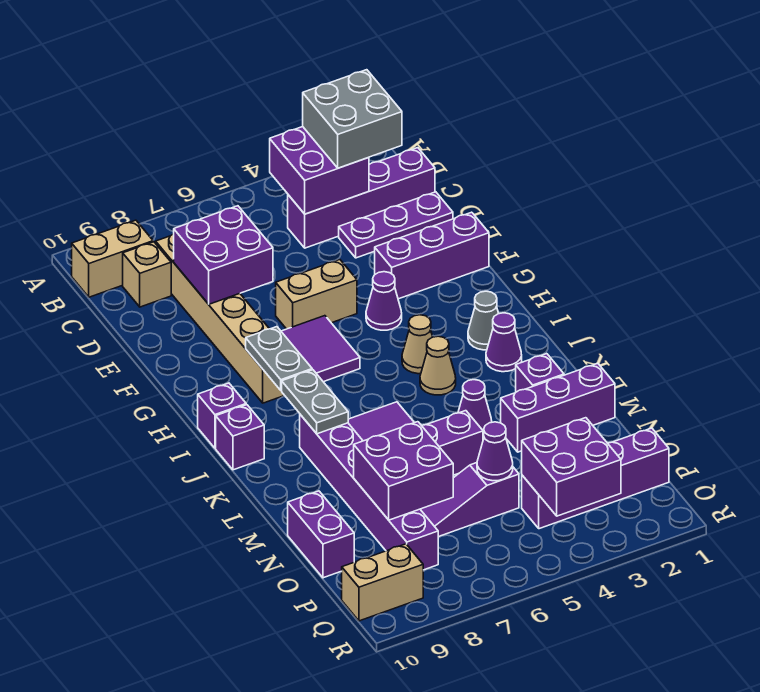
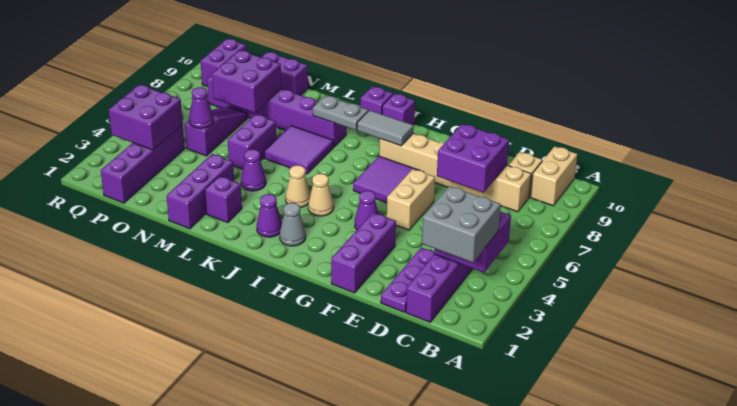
grey plate H8:I8 level 2 -> grey tile H8:I8 level 2
tan brick Q9:Q10 level 1 -> purple brick Q9:Q10 level 1

